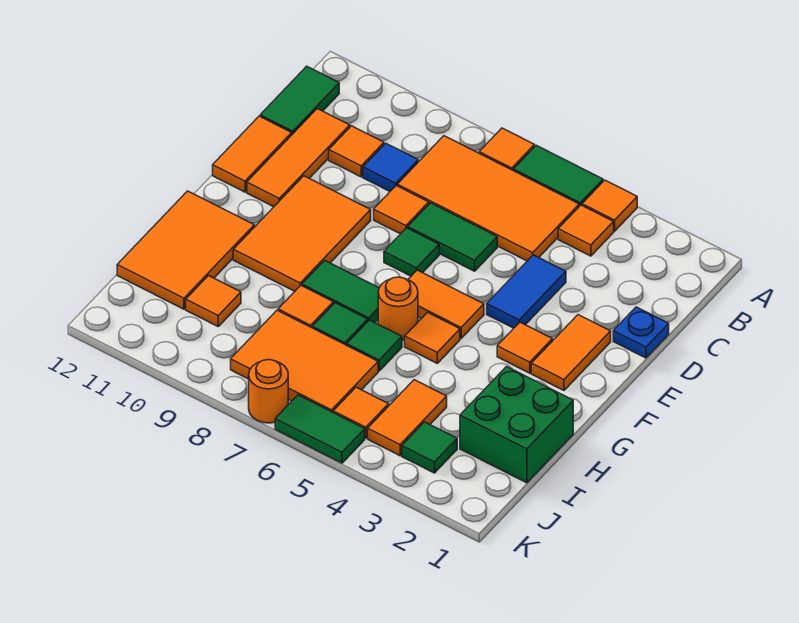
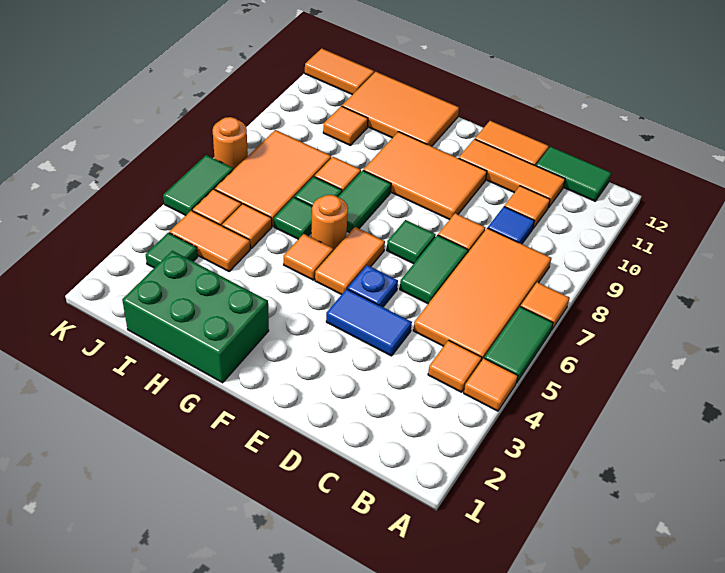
blue plate D1 level 1 -> blue plate E5 level 1
orange tile E2:F2 level 1 -> orange tile J12:K12 level 1
orange tile F3 level 1 -> orange tile I5 level 1
green brick H1:I2 level 1 -> green brick G1:I2 level 1

